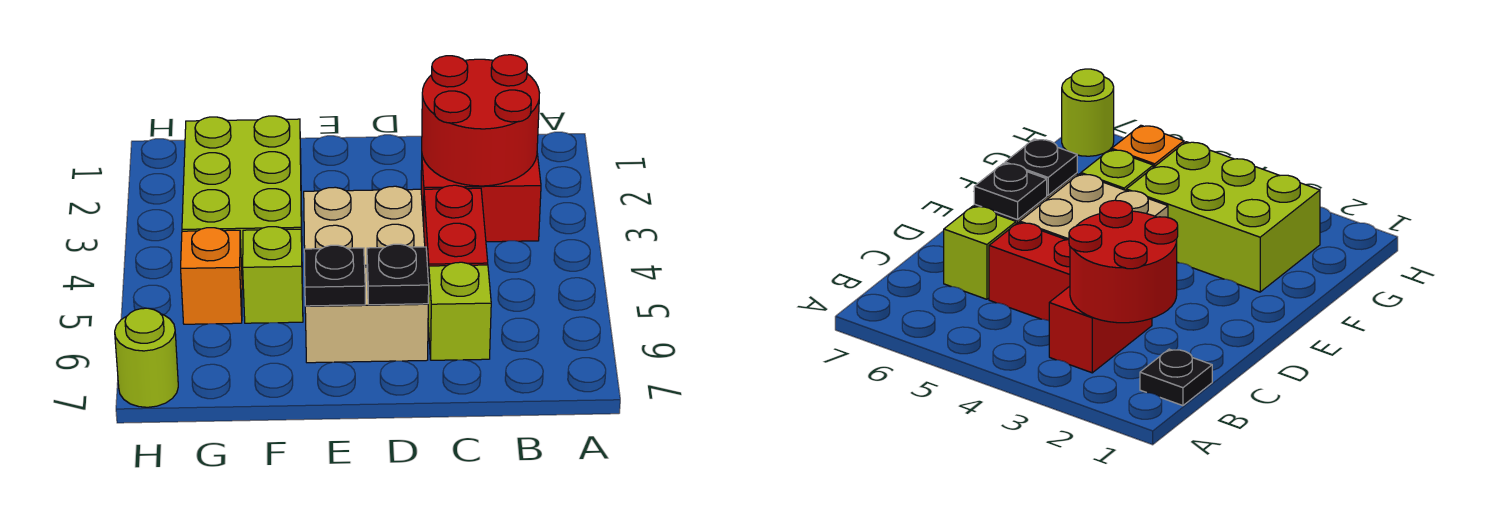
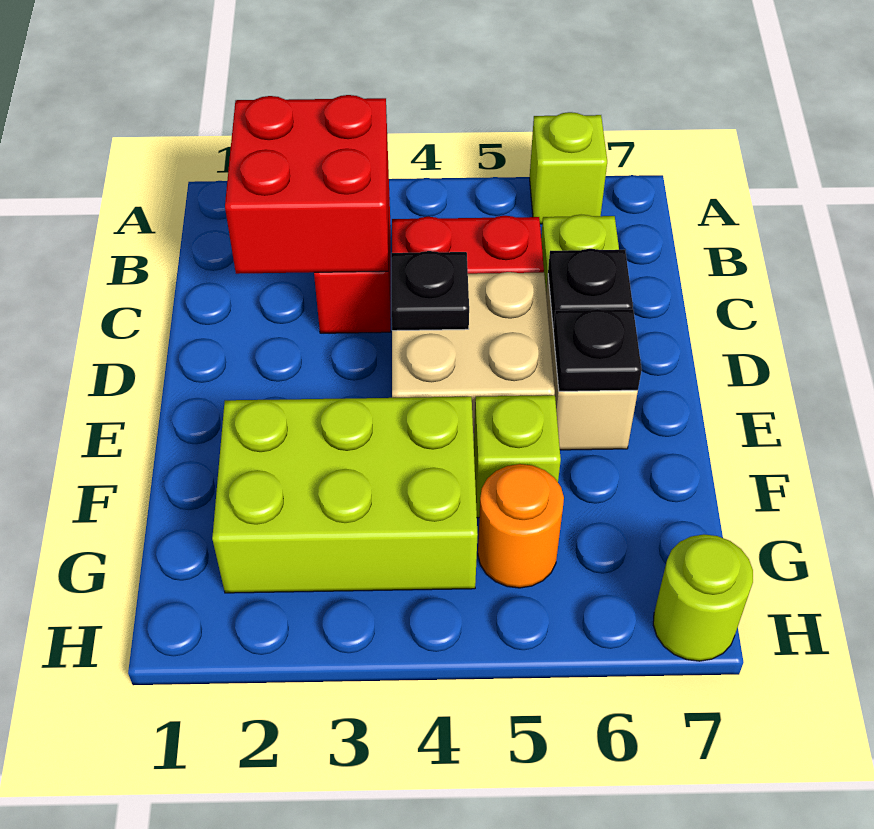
none -> lime brick A6 level 1
black plate B1 level 1 -> black plate D4 level 2
red round brick B2:C3 level 2 -> red brick B2:C3 level 2
orange brick G5 level 1 -> orange round brick G5 level 1

